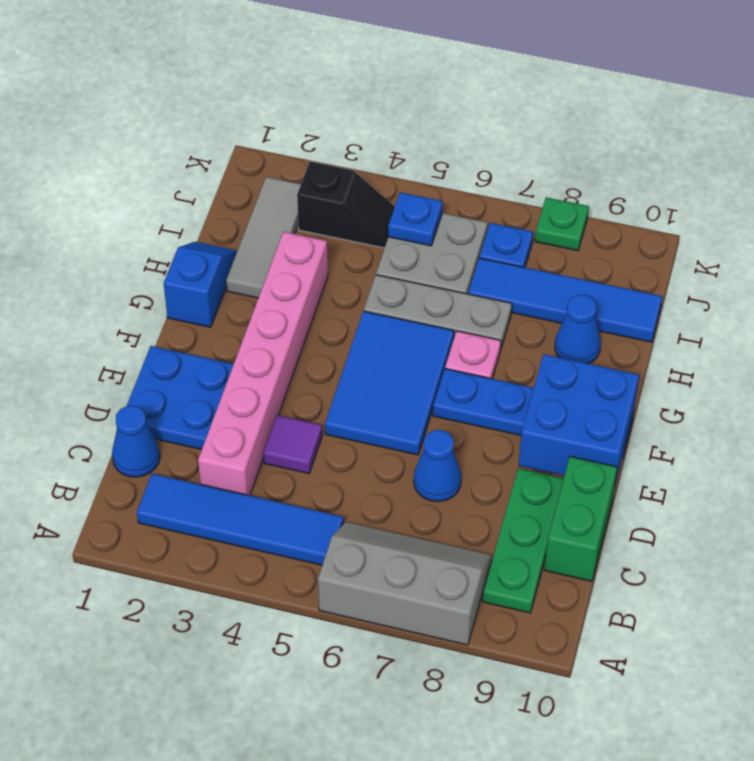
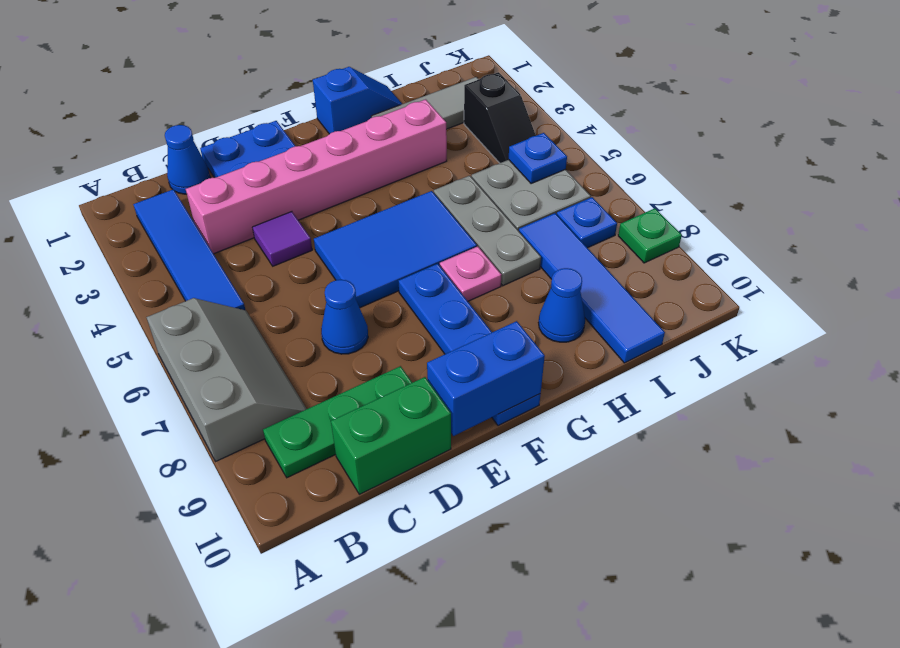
blue brick E9:F10 level 2 -> blue brick E10:F10 level 2

